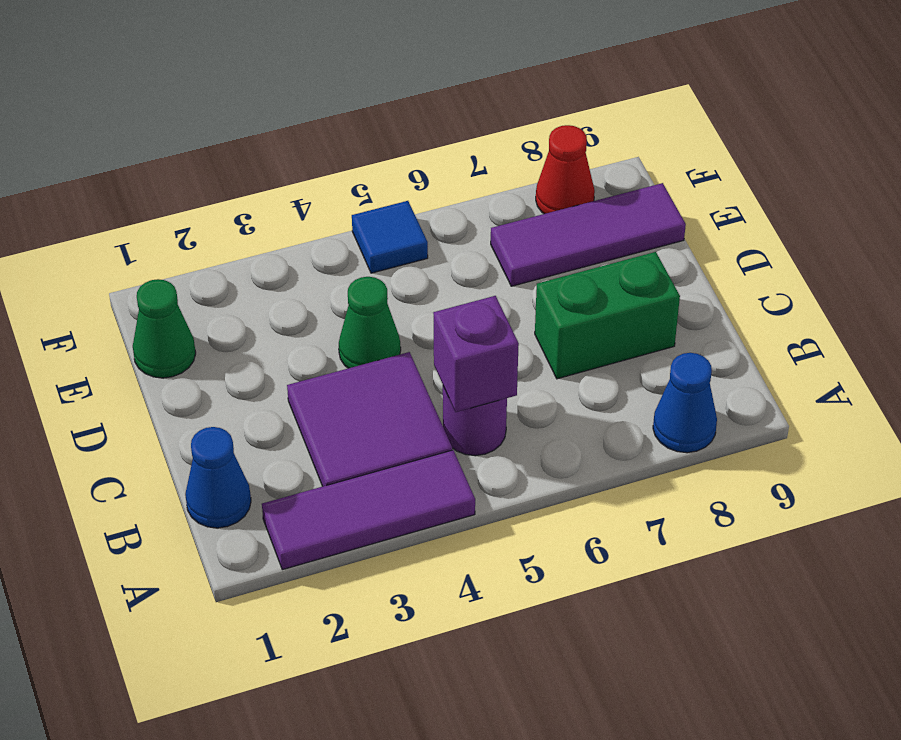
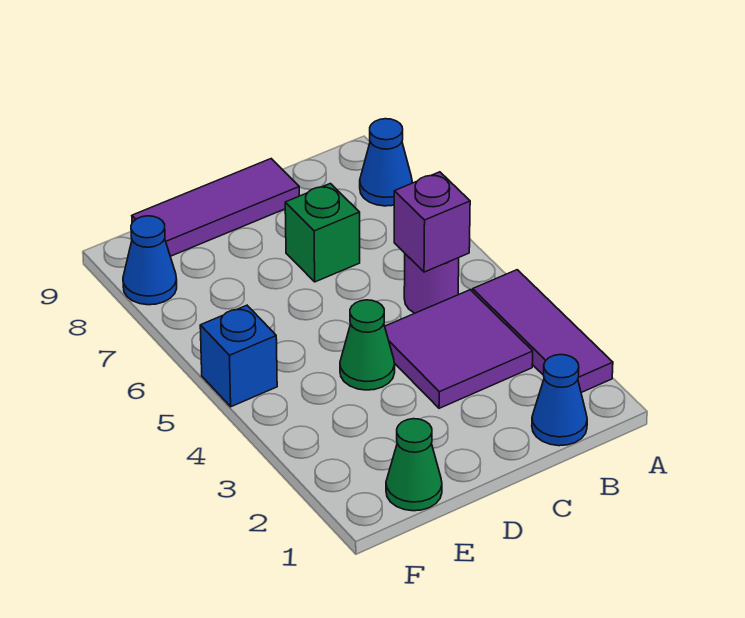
green brick C7:C8 level 1 -> green brick C7 level 1
purple tile E7:E9 level 1 -> purple tile C9:E9 level 1
blue tile F5 level 1 -> blue brick F5 level 1
red cone F8 level 1 -> blue cone F8 level 1

